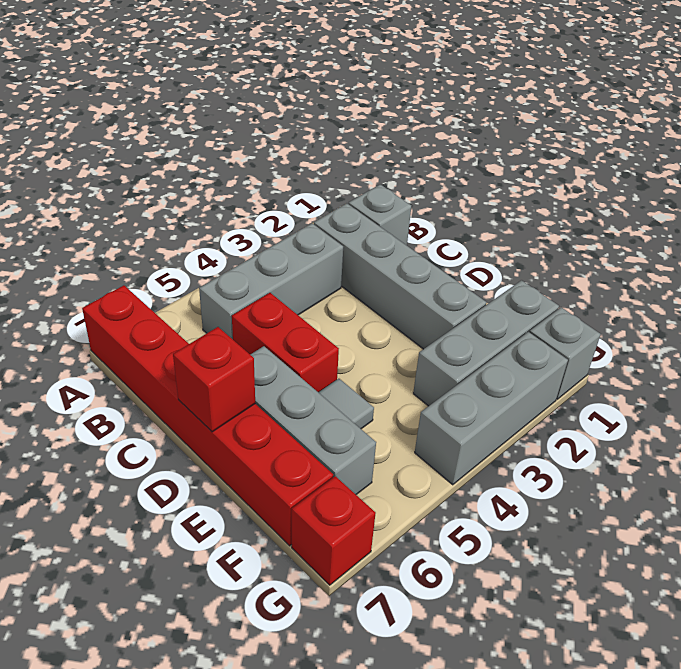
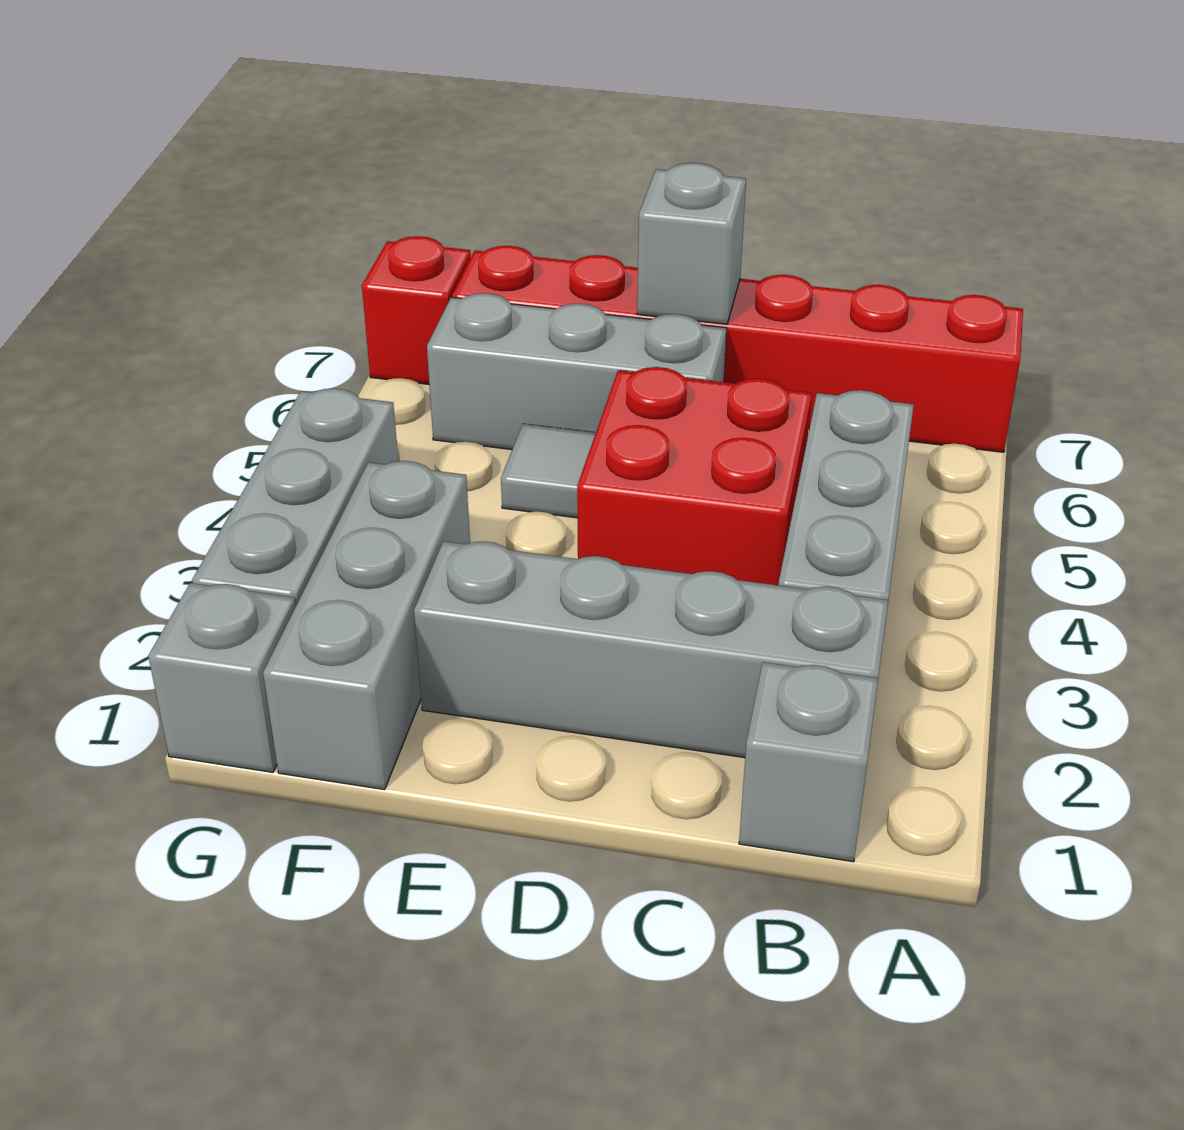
red brick C5:D5 level 1 -> red brick C4:D5 level 1
red brick D7 level 2 -> grey brick D7 level 2

